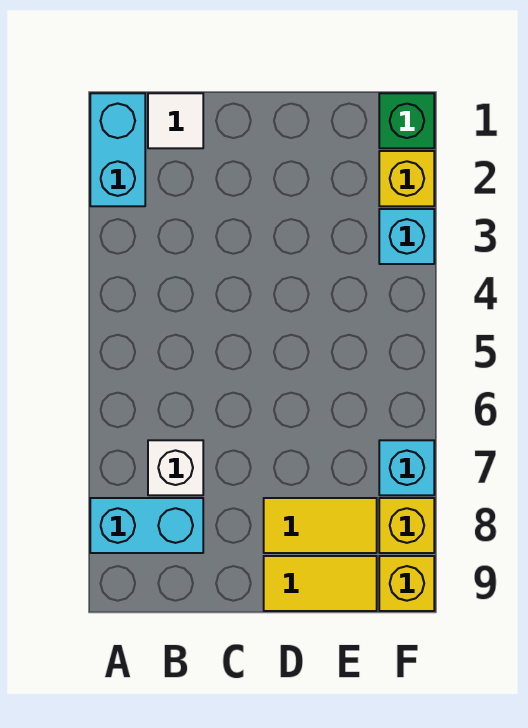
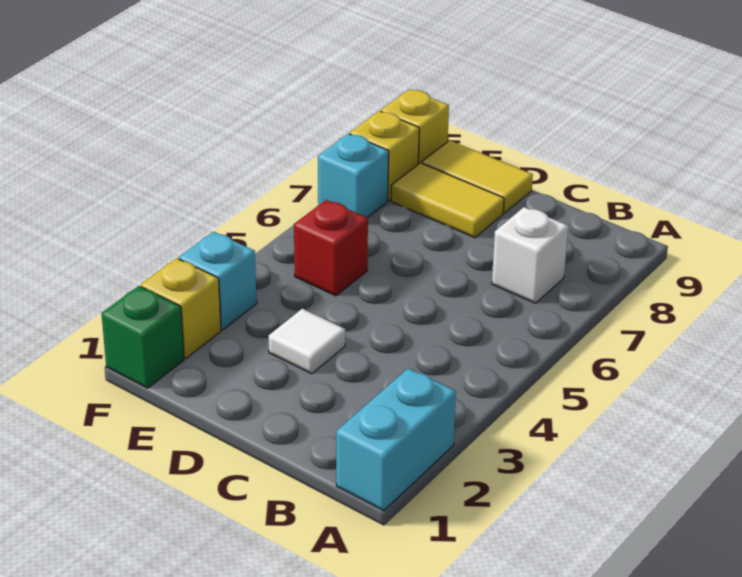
cyan brick A8:B8 level 1 -> none
white tile B1 level 1 -> white tile D3 level 1
none -> red brick E5 level 1

